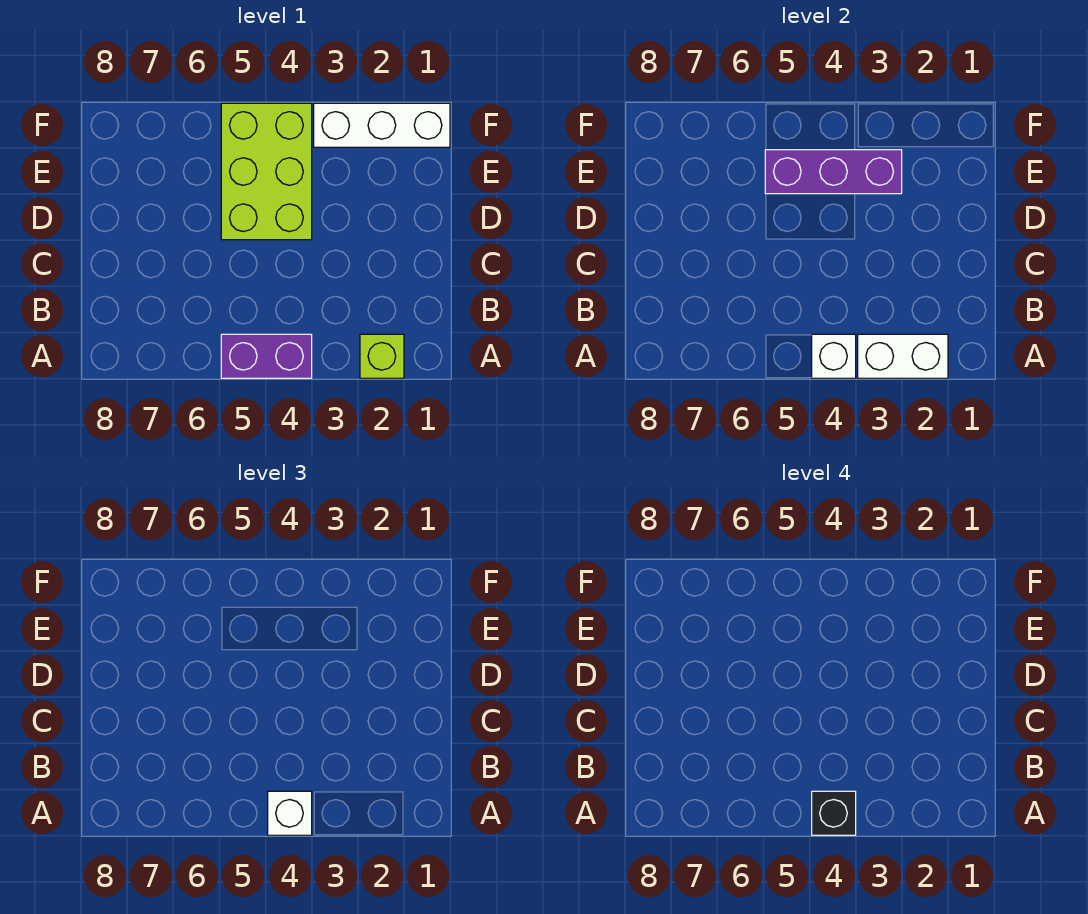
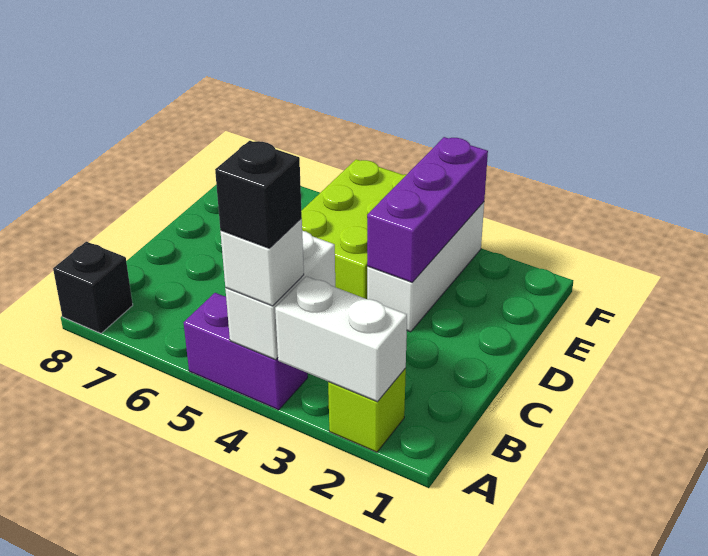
white brick A4 level 2 -> white brick A4:B4 level 2
none -> black brick A8 level 1
purple brick E3:E5 level 2 -> purple brick D3:F3 level 2
white brick F1:F3 level 1 -> white brick D3:F3 level 1

